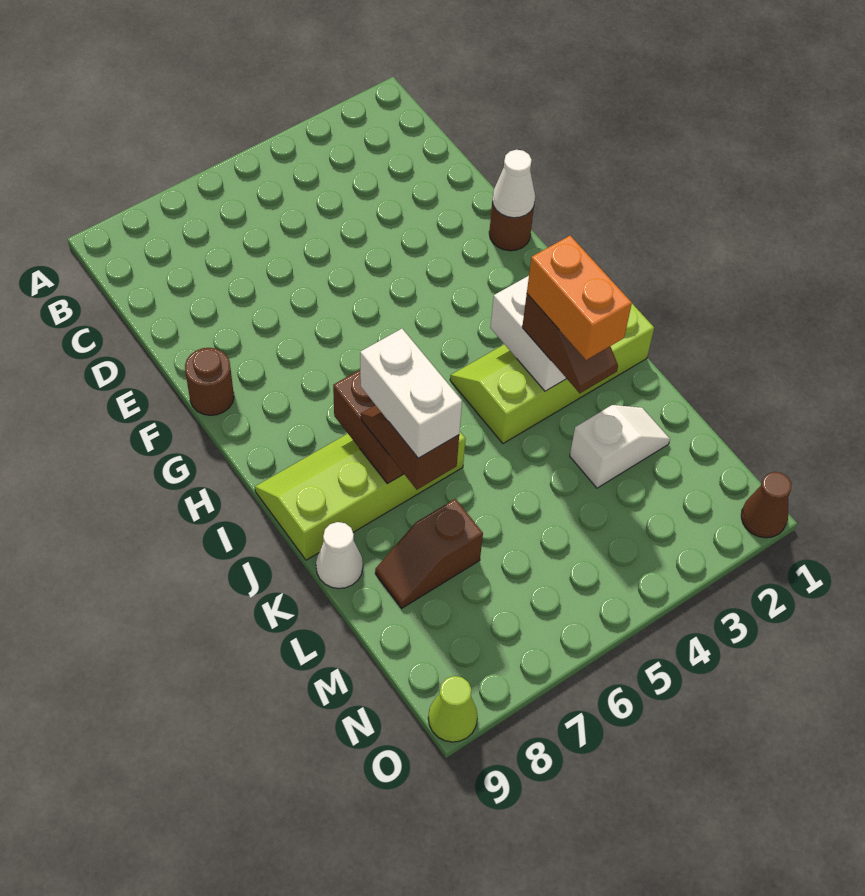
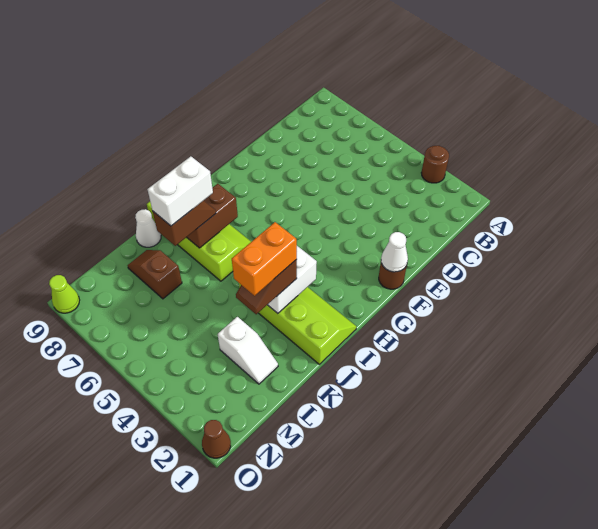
brown round brick F9 level 1 -> brown round brick A3 level 1

